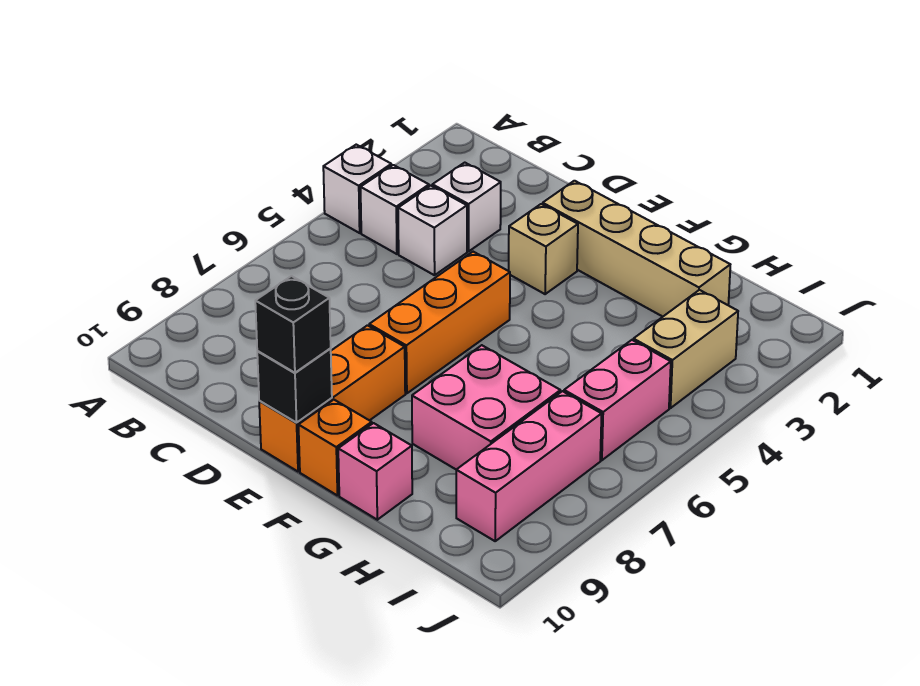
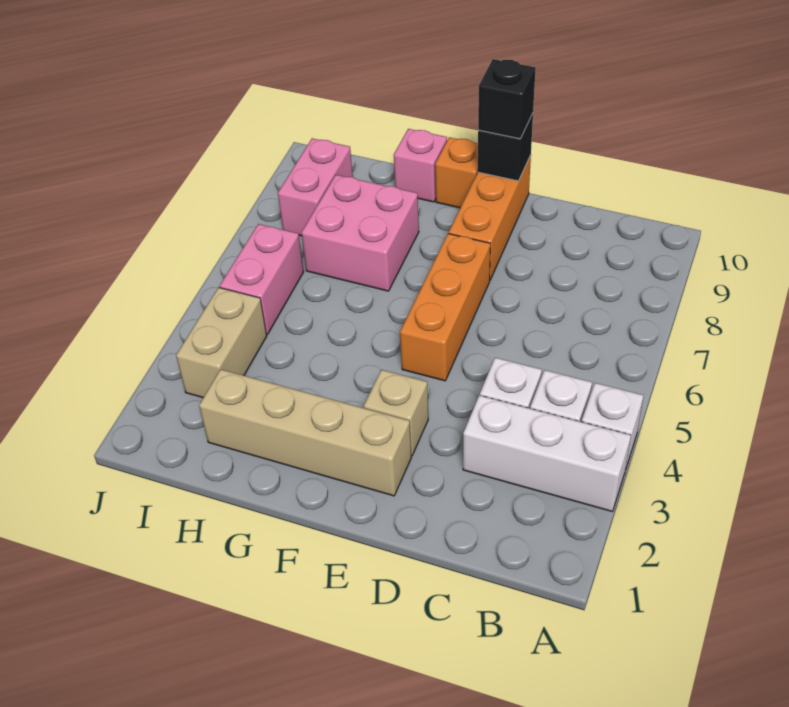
white brick C3 level 1 -> white brick A3:C3 level 1
pink brick I7:I9 level 1 -> pink brick I8:I9 level 1

